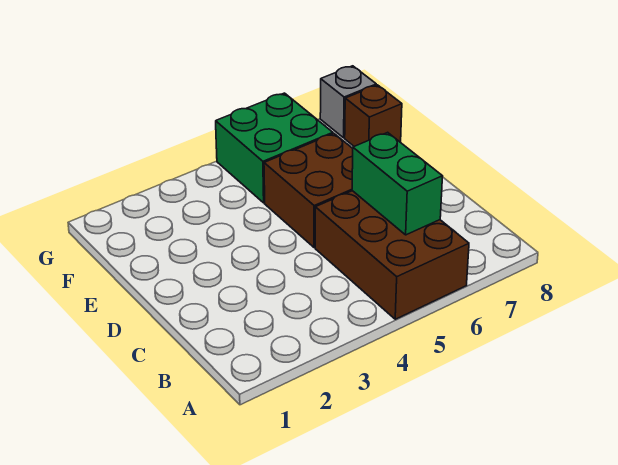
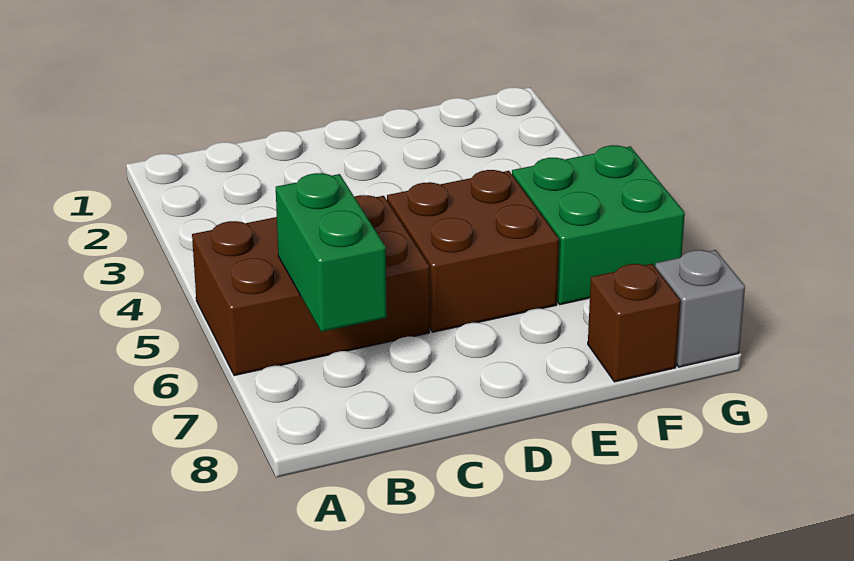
green brick B6:C6 level 2 -> green brick B6:B7 level 2

